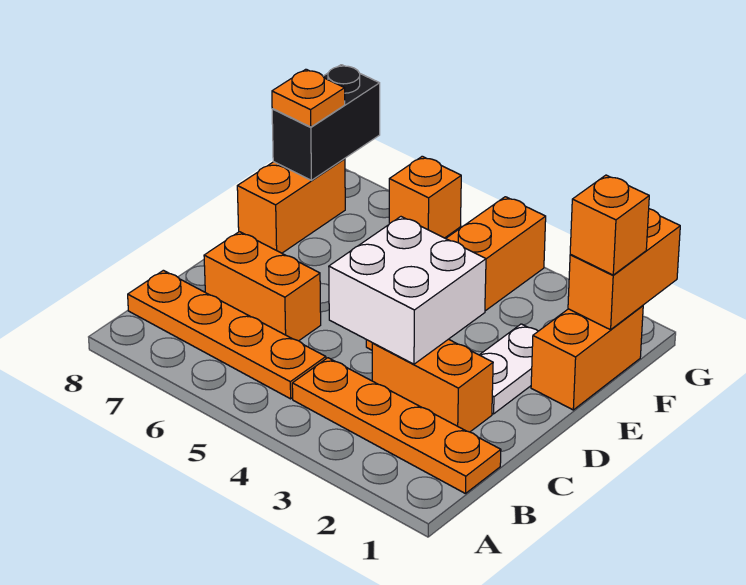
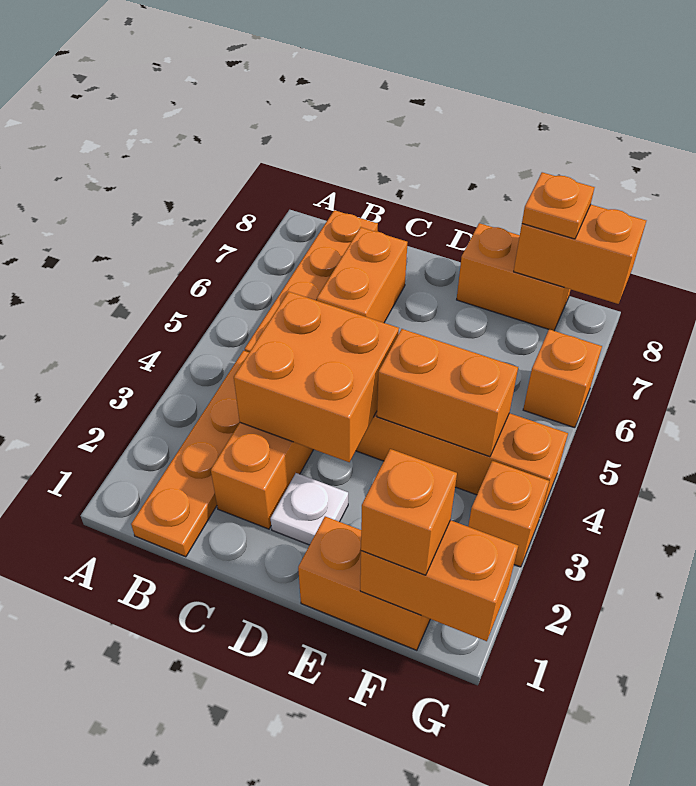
white brick C3:D4 level 2 -> orange brick C3:D4 level 2
white plate D2:E2 level 1 -> white plate D2 level 1
none -> orange brick E4:F4 level 2
black brick F8:G8 level 2 -> orange brick F8:G8 level 2
none -> orange brick G3 level 1

